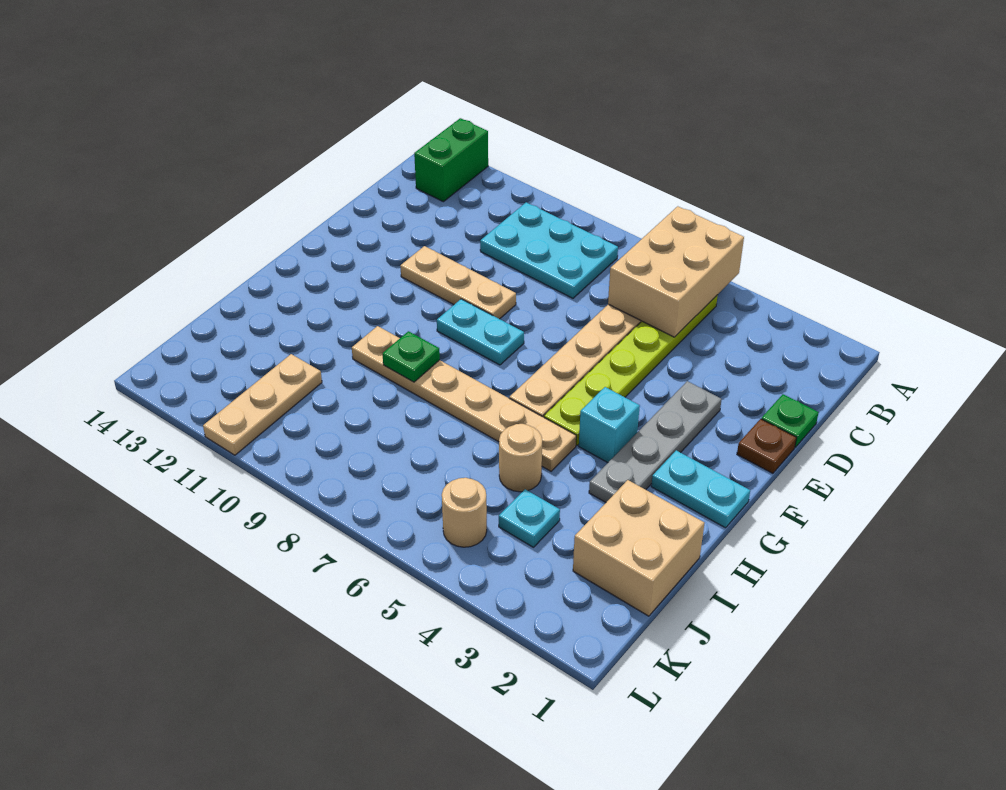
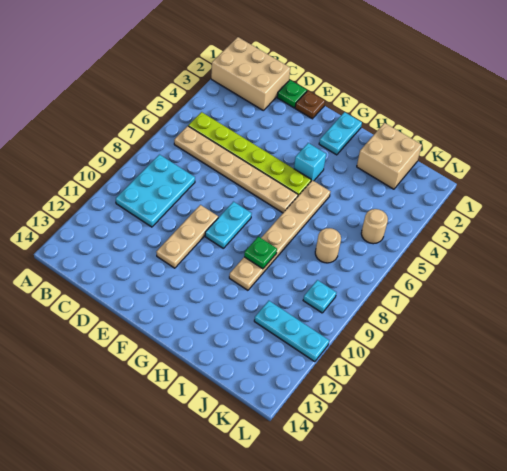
tan brick A5:C6 level 2 -> tan brick A1:C2 level 1
green brick A13:B13 level 1 -> none
grey plate E3:H3 level 1 -> none
tan round brick I5 level 1 -> tan round brick J7 level 1
cyan plate J4 level 1 -> cyan plate K9 level 1
tan plate J11:L11 level 1 -> cyan plate J11:L11 level 1

